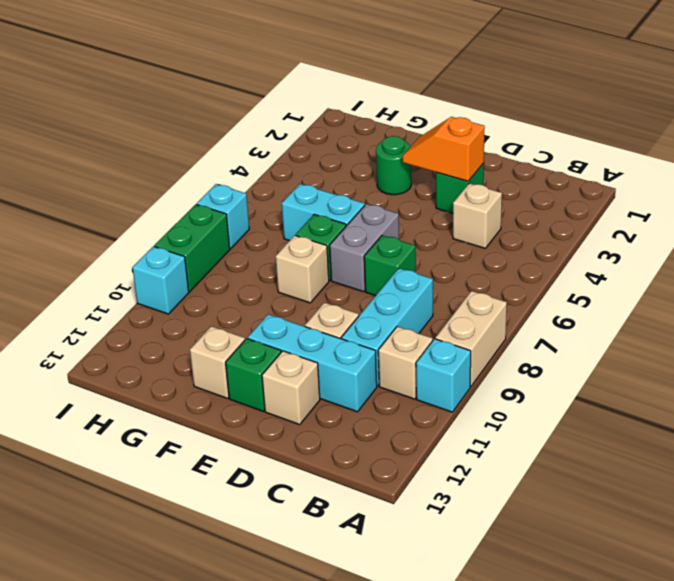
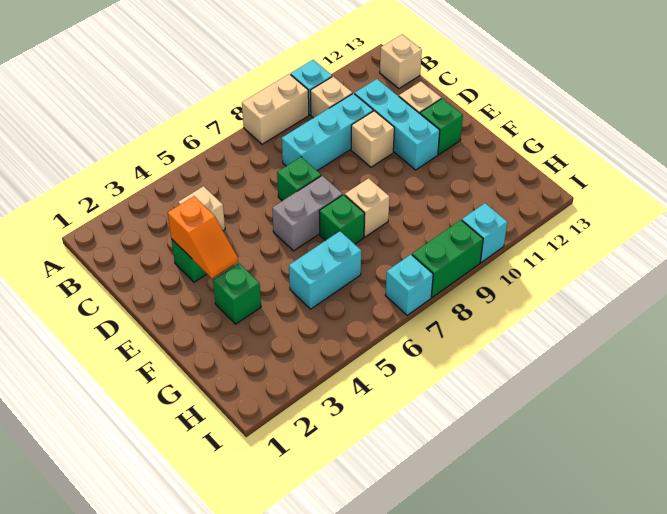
green round brick F3 level 1 -> green brick F3 level 1
cyan brick F6:G6 level 1 -> cyan brick G5:G6 level 1
tan brick F12 level 1 -> tan brick B13 level 1

